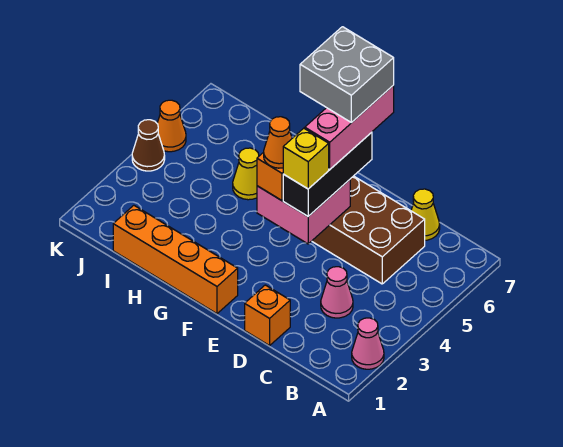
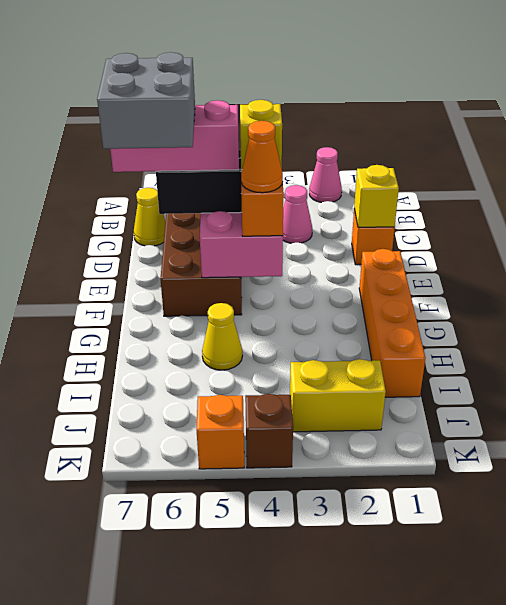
none -> yellow brick D1 level 2
none -> yellow brick J2:J3 level 1
brown cone K4 level 1 -> brown brick K4 level 1
orange cone K5 level 1 -> orange brick K5 level 1

